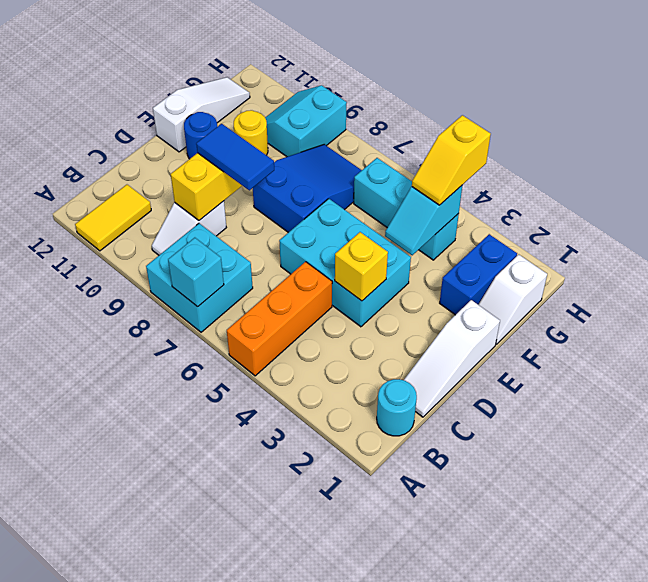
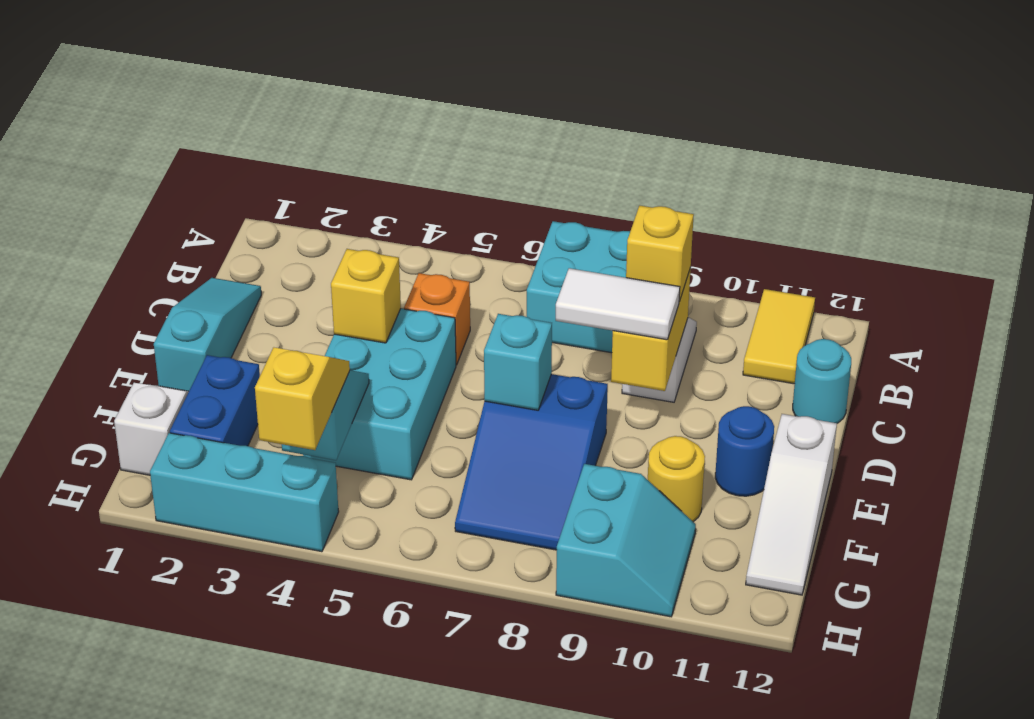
orange brick A5:C5 level 1 -> orange brick C5 level 1
cyan brick A7 level 2 -> cyan brick E7 level 2
cyan round brick B1 level 1 -> cyan round brick C12 level 1
white slope C1:E1 level 1 top E -> cyan slope C1:E1 level 1 top E
none -> yellow brick C9 level 3
cyan brick D4:E6 level 1 -> cyan brick D4:F5 level 1
blue tile D8:D9 level 3 -> white tile D8:D9 level 3
cyan brick G4:G6 level 1 -> cyan brick H2:H4 level 1

